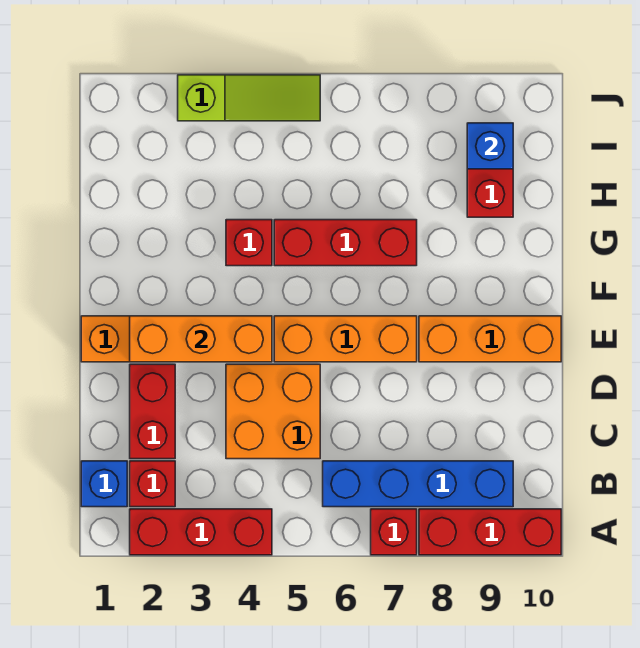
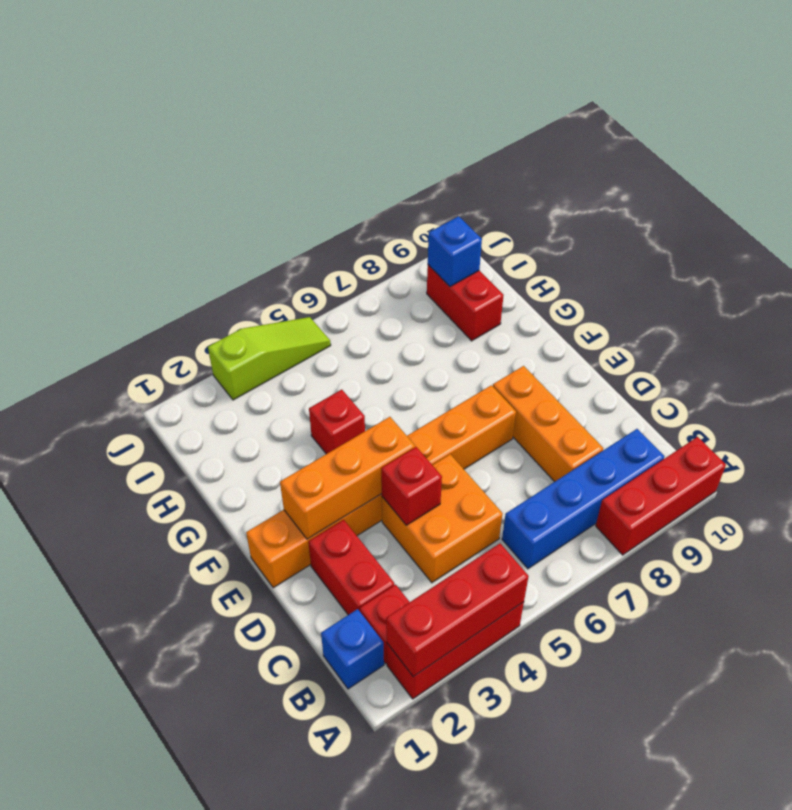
red brick A7 level 1 -> red brick D4 level 2
orange brick E8:E10 level 1 -> orange brick C8:E8 level 1
red brick G5:G7 level 1 -> red brick A2:A4 level 2

